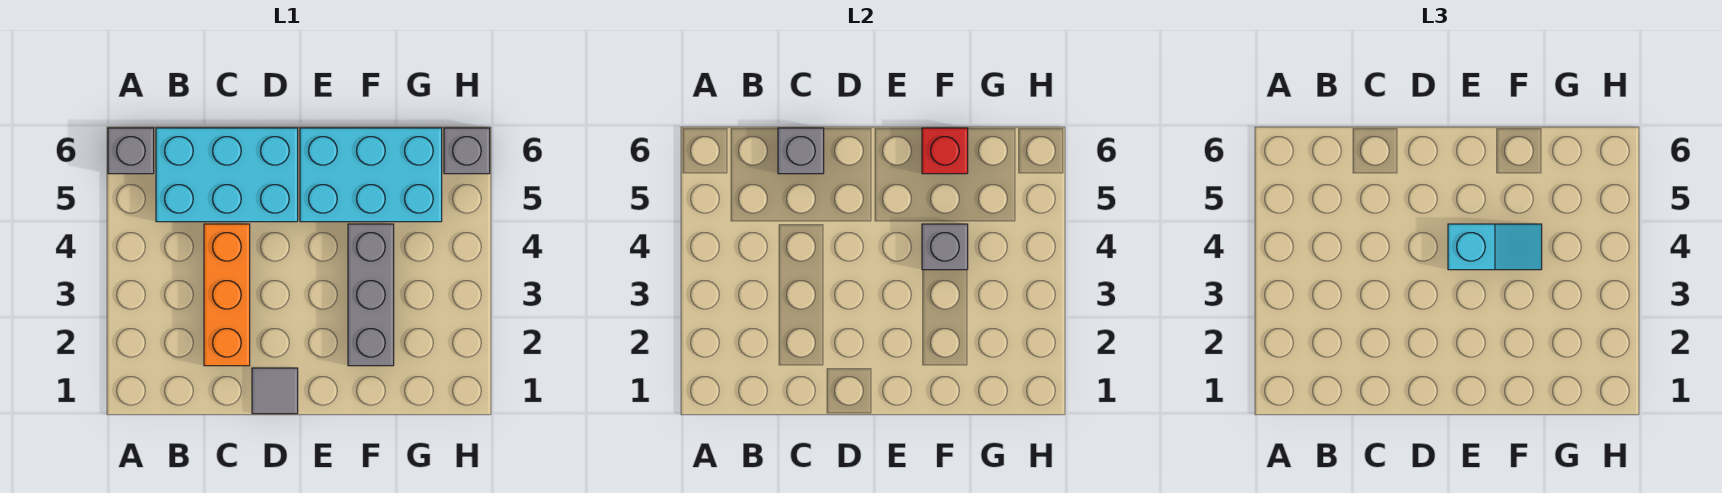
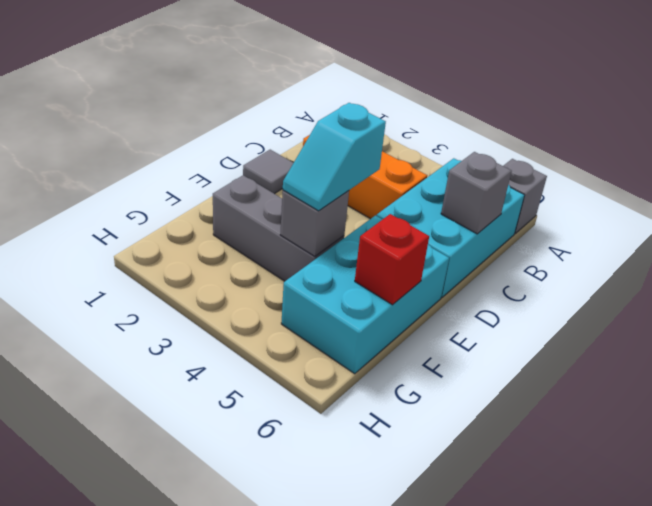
grey brick H6 level 1 -> none

